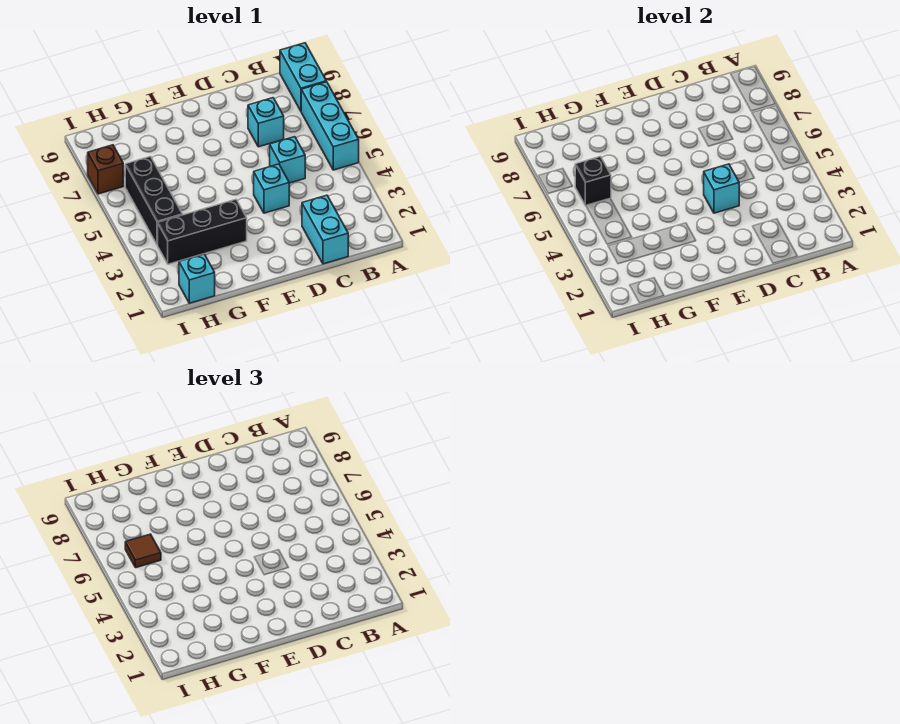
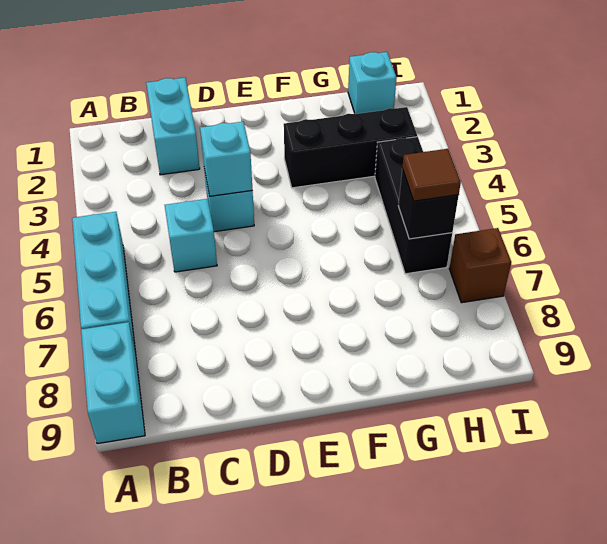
cyan brick C7 level 1 -> none

